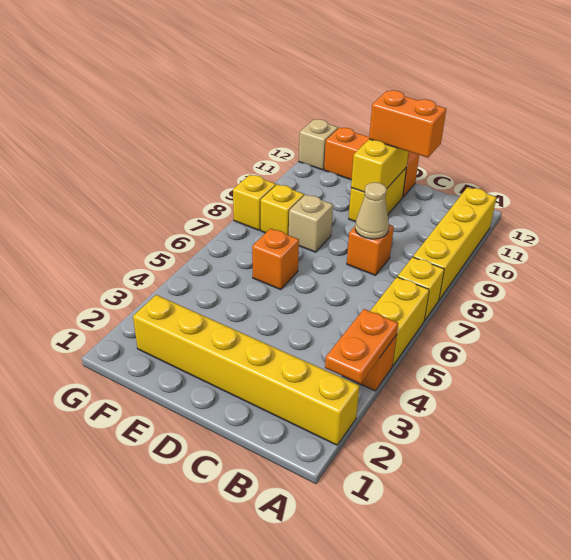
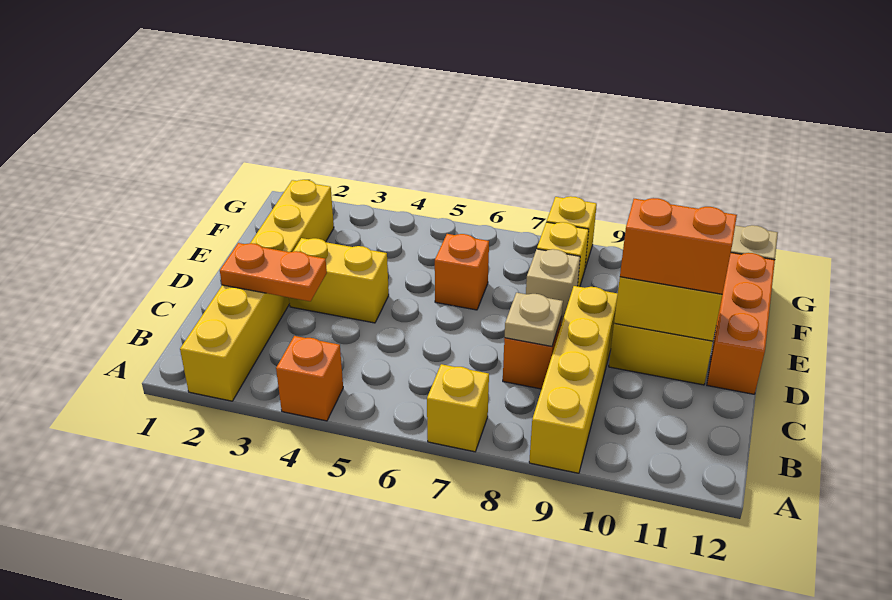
orange plate A3:A4 level 2 -> orange plate C2:C3 level 2
yellow brick A5:A6 level 1 -> yellow brick D3:D4 level 1
yellow brick A8:A11 level 1 -> yellow brick A9:D9 level 1
tan cone C8 level 2 -> tan plate C8 level 2
orange brick C11:D11 level 3 -> orange brick D10:D11 level 3

